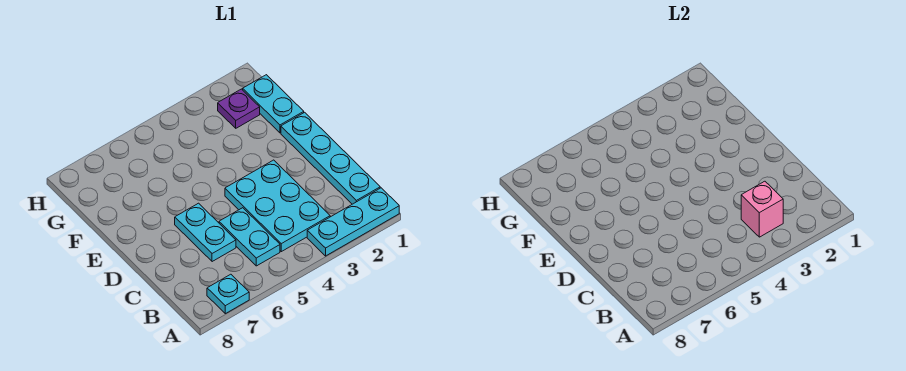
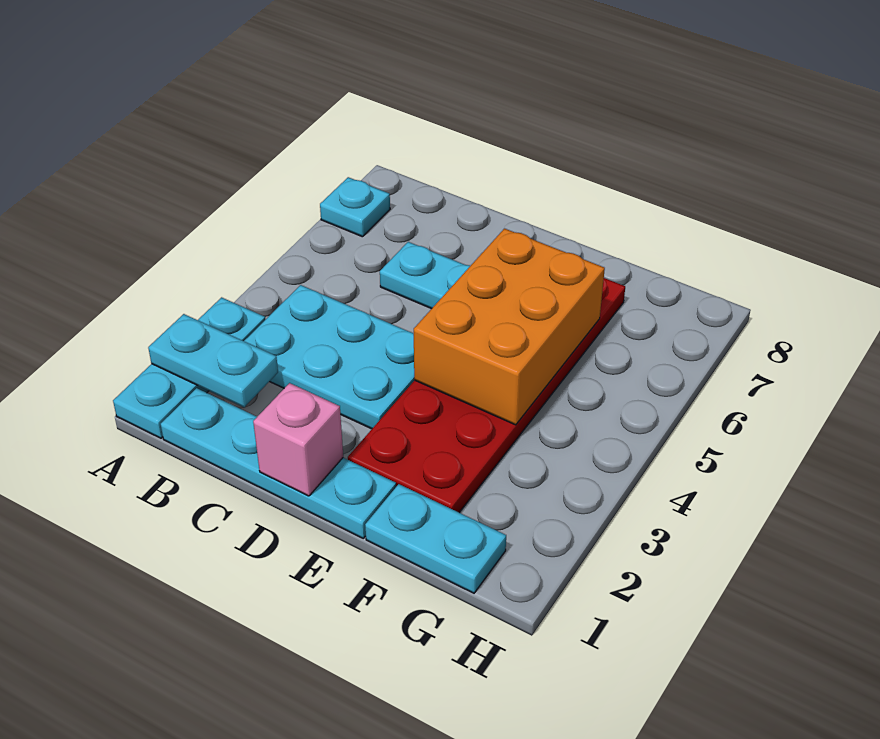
pink brick B3 level 2 -> pink brick D1 level 2
cyan plate B5:C5 level 1 -> cyan plate A2:B2 level 2
none -> red plate E2:F7 level 1
none -> orange brick E4:F6 level 2
purple plate G2 level 1 -> none

